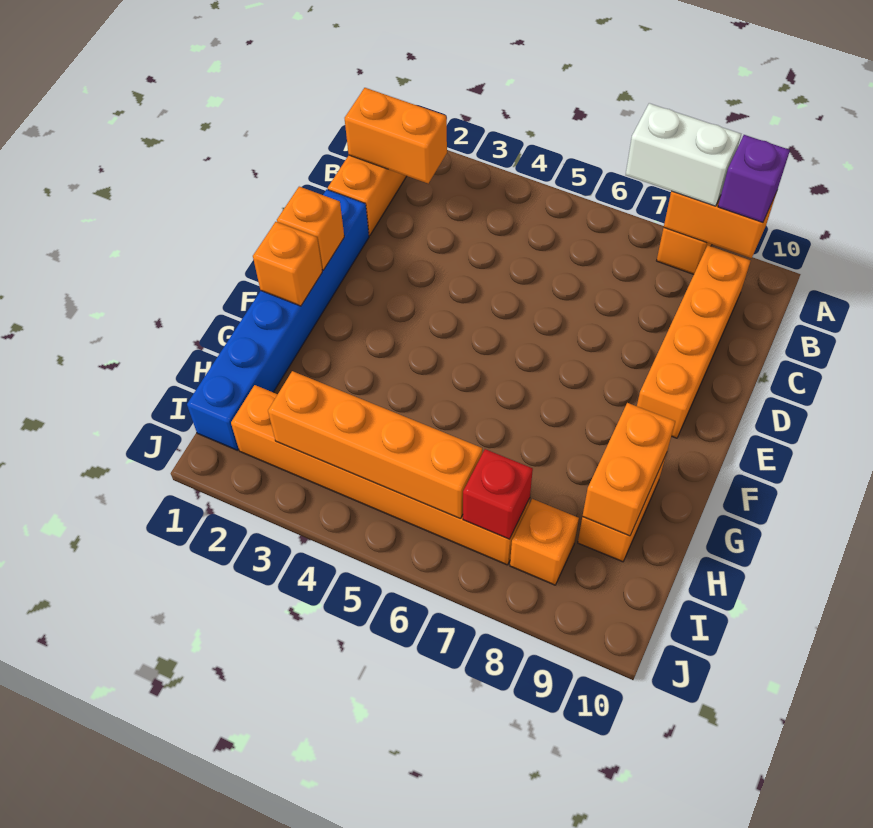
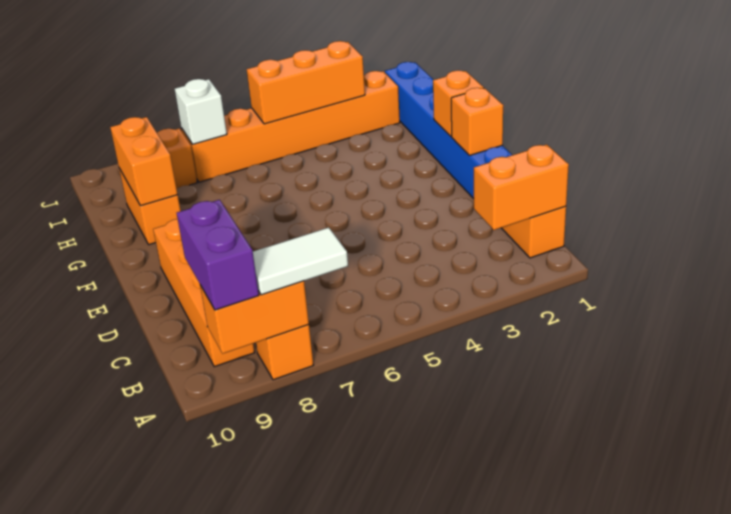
white brick A7:A8 level 3 -> white tile A7:A8 level 3
purple brick A9 level 3 -> purple brick A9:B9 level 3
orange brick I3:I6 level 2 -> orange brick I3:I5 level 2
red brick I7 level 2 -> white brick I7 level 2

